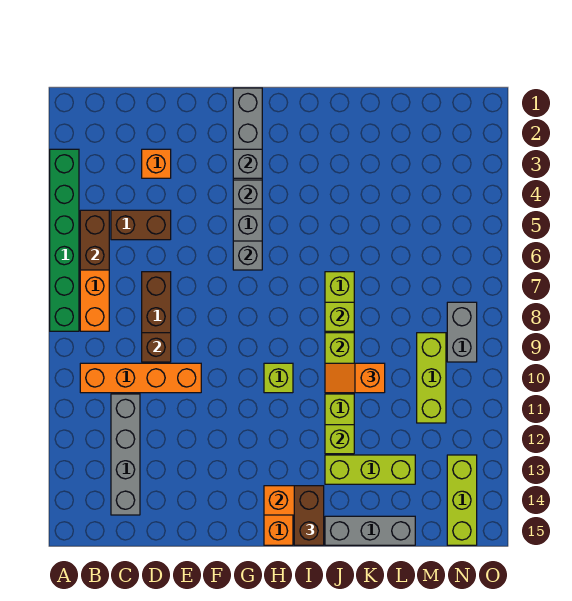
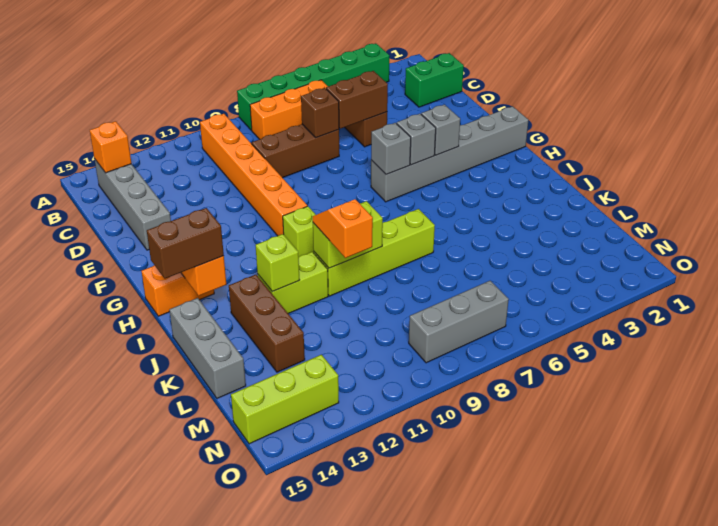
brown brick B5:B6 level 2 -> brown brick D5:D6 level 2
orange brick B10:E10 level 1 -> orange brick B10:G10 level 1
none -> green brick C1:C2 level 1
grey brick C11:C14 level 1 -> grey brick B14:E14 level 1
orange brick D3 level 1 -> orange brick B14 level 2
brown brick D9 level 2 -> brown brick D7 level 2
grey brick G3 level 2 -> grey brick G5 level 2
lime brick J8 level 2 -> none
lime brick J13:L13 level 1 -> brown brick J13:L13 level 1
lime brick M9:M11 level 1 -> none
grey brick N8:N9 level 1 -> grey brick N7:N9 level 1

